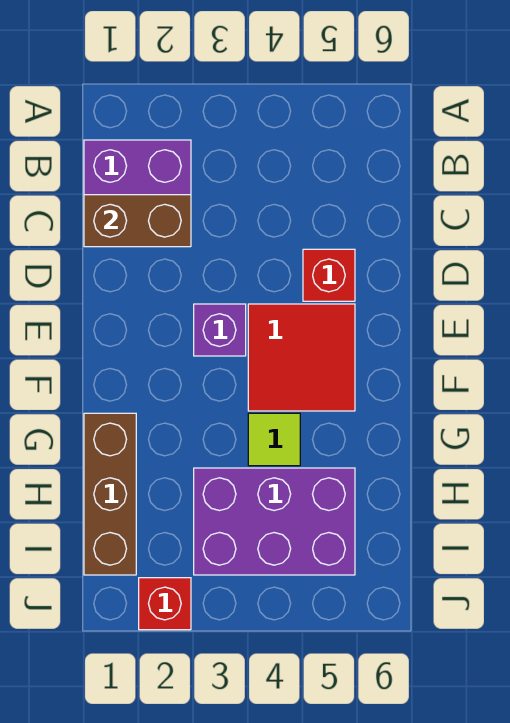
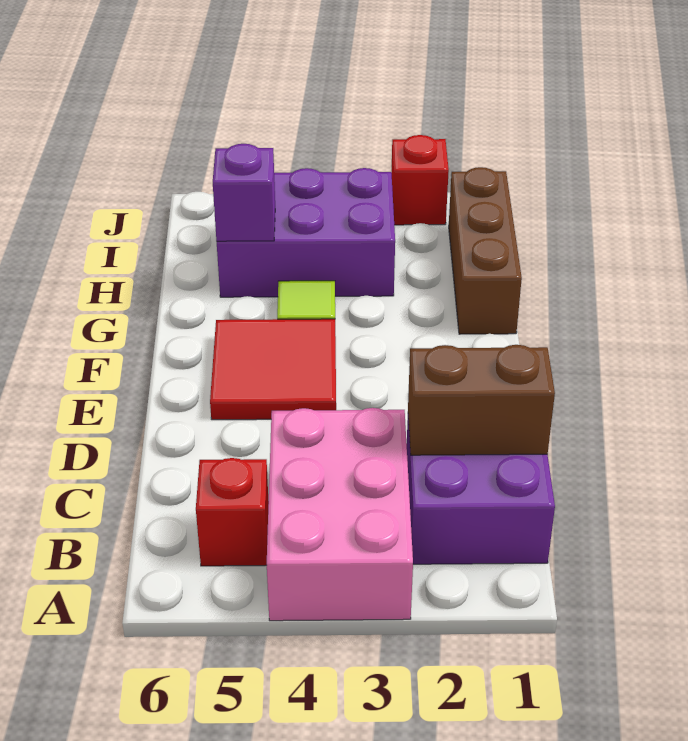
none -> pink brick A3:C4 level 1
red brick D5 level 1 -> red brick B5 level 1
purple brick E3 level 1 -> purple brick H5 level 2

